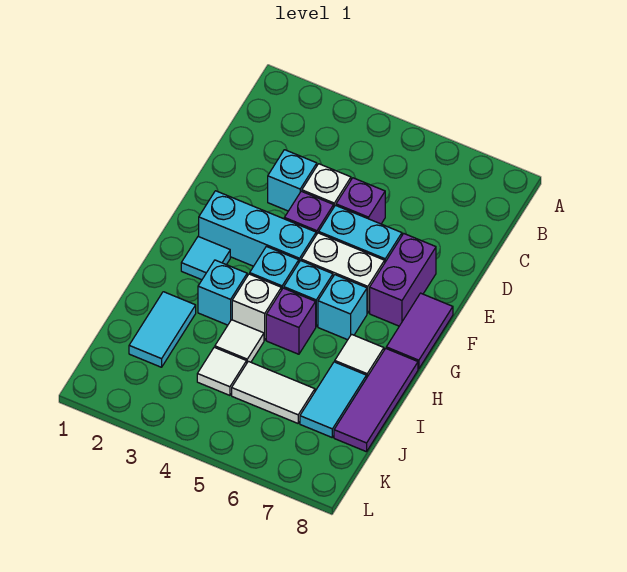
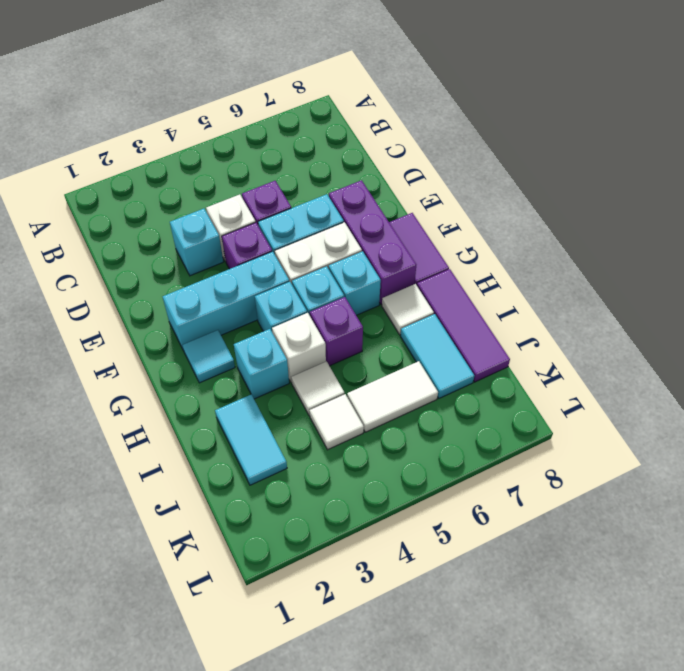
purple brick E7:F7 level 1 -> purple brick E7:G7 level 1

